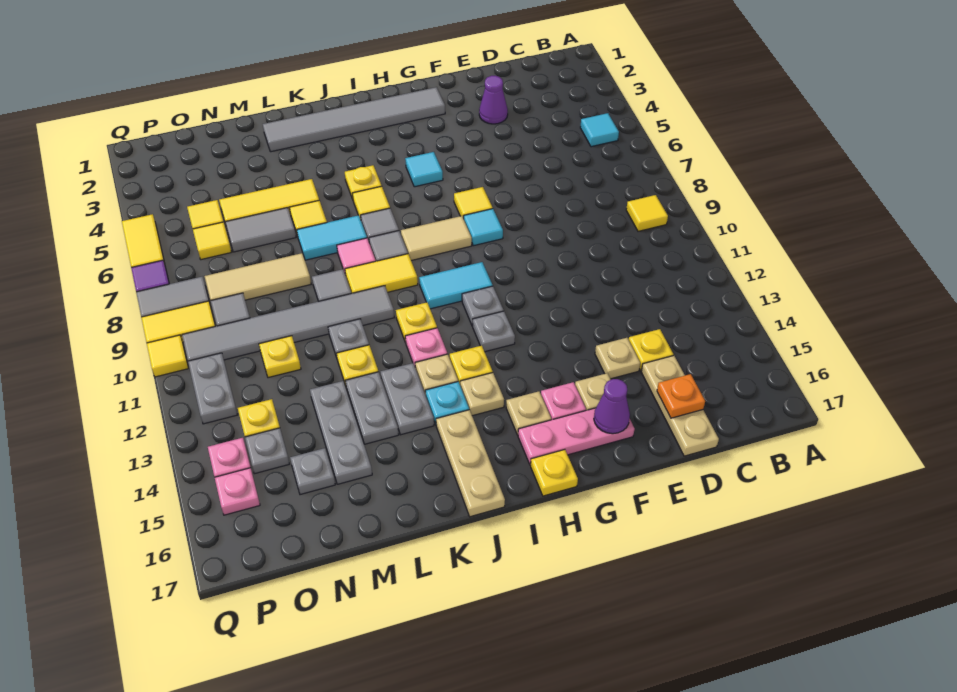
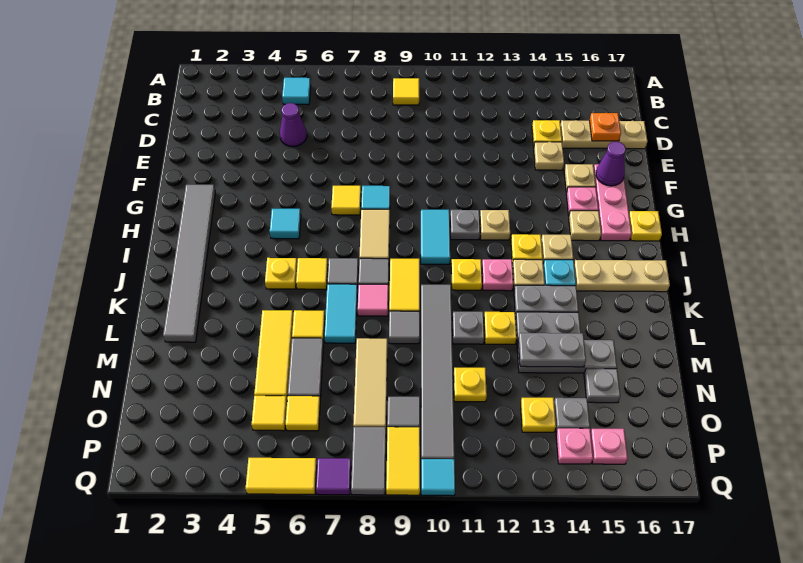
purple cone E3 level 1 -> purple cone D5 level 1
grey plate H12 level 1 -> tan plate H12 level 1
grey plate P11:P12 level 1 -> grey plate M13:M14 level 2
yellow tile Q10 level 1 -> cyan tile Q10 level 1

